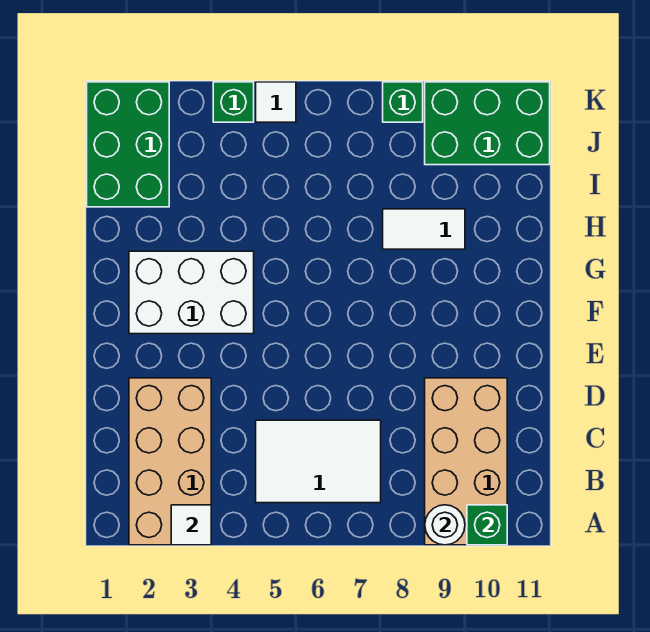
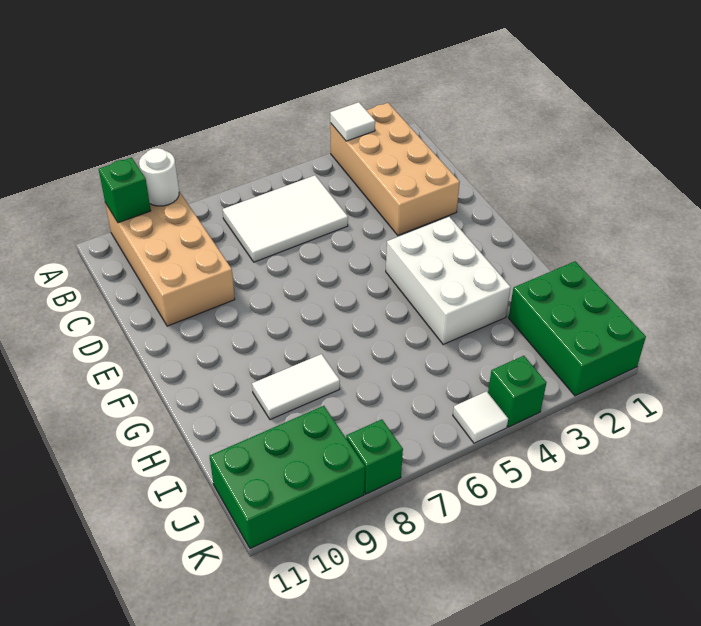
white brick F2:G4 level 1 -> white brick F3:H4 level 1

